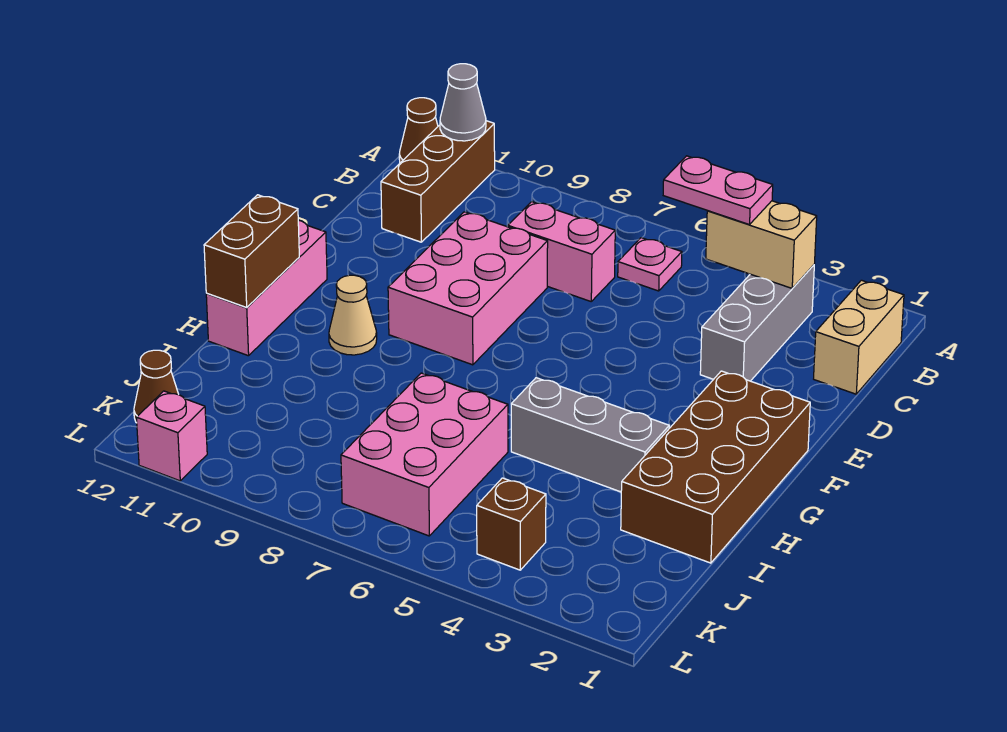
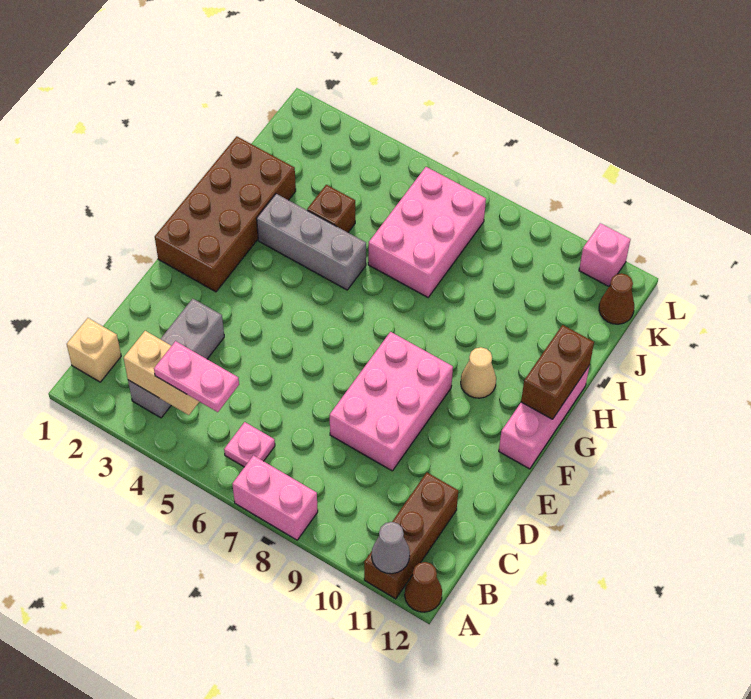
tan brick B1:C1 level 1 -> tan brick B1 level 1
pink brick C7:C8 level 1 -> pink brick A7:A8 level 1
brown brick K4 level 1 -> brown brick I4 level 1

